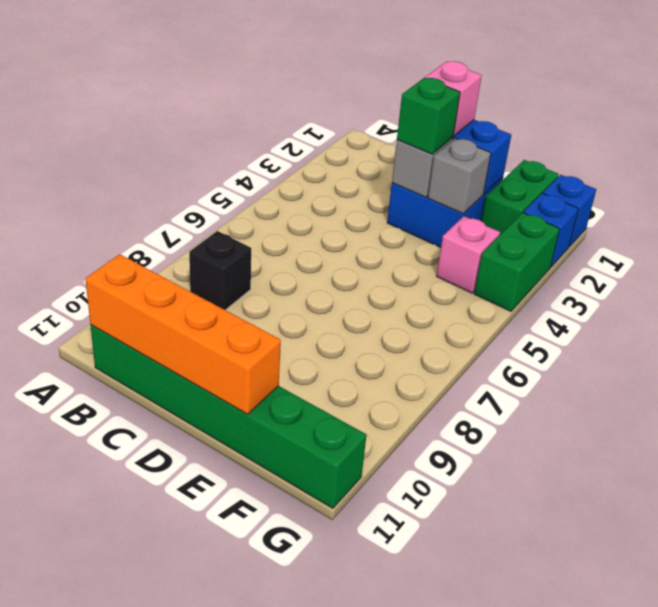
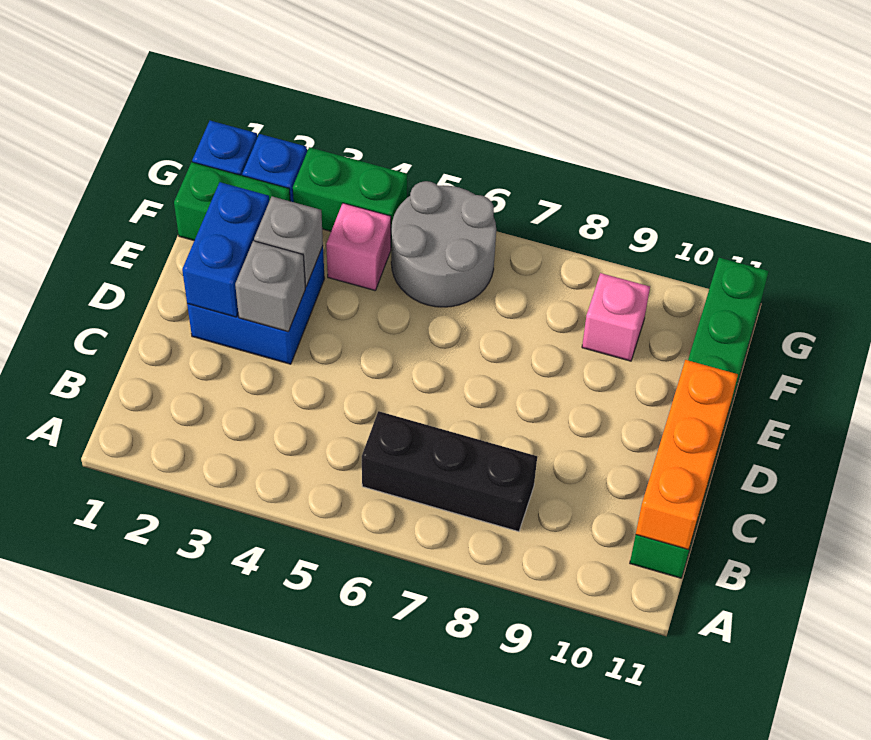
black brick B8 level 1 -> black brick B6:B8 level 1
orange brick B11:E11 level 2 -> orange brick B11:D11 level 2
pink brick D2 level 3 -> pink brick F9 level 1
green brick D3 level 3 -> none
none -> grey round brick F5:G6 level 1

